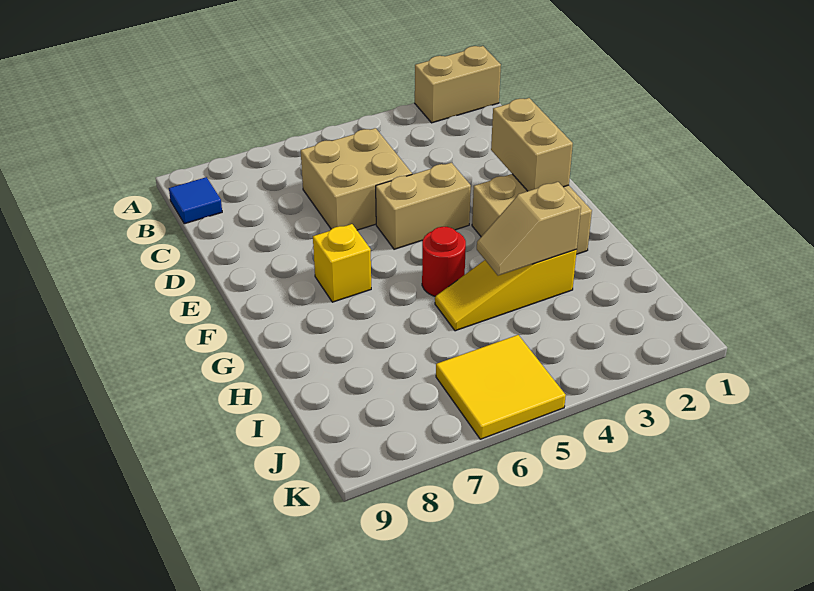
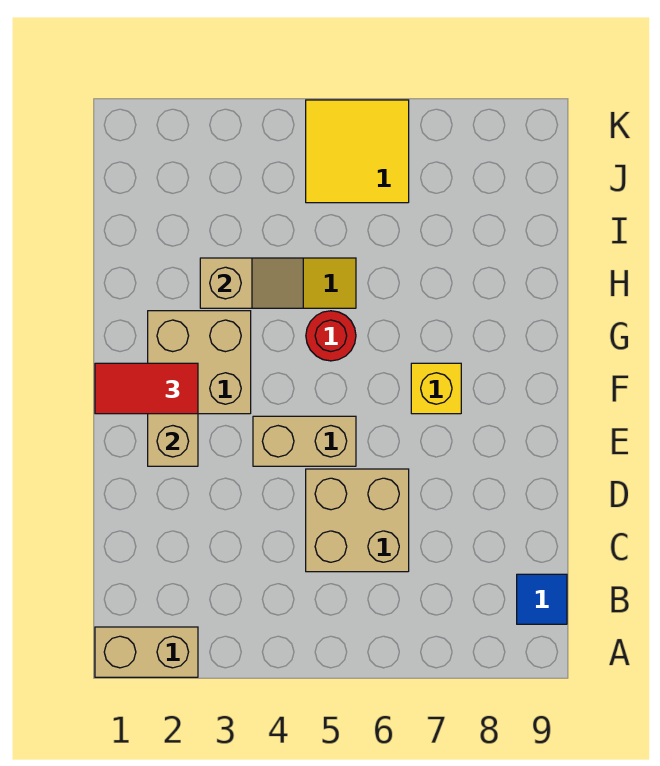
none -> red tile F1:F2 level 3

